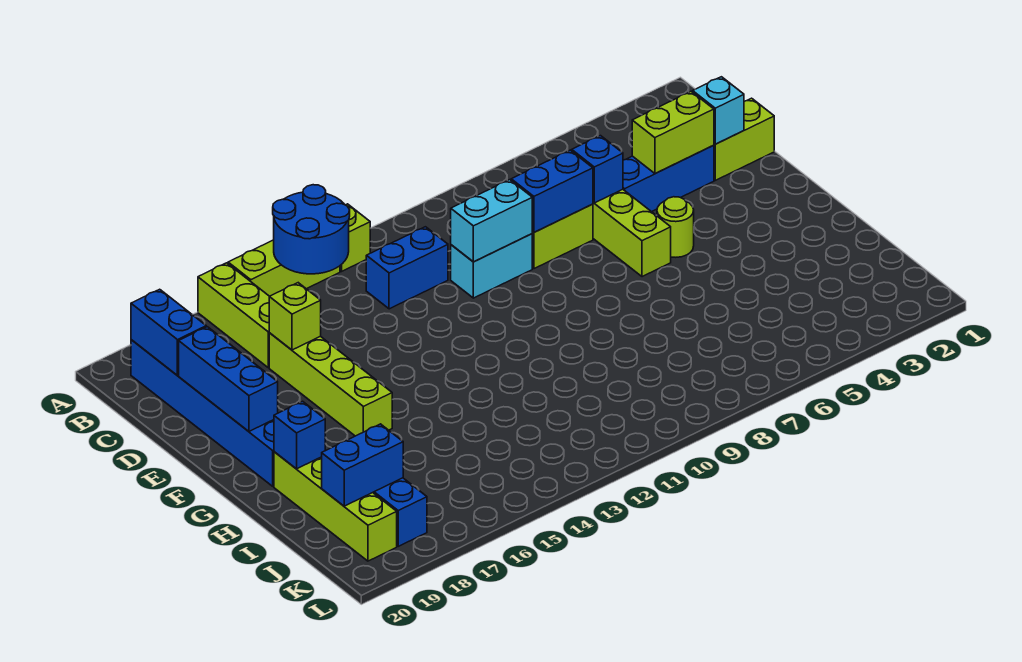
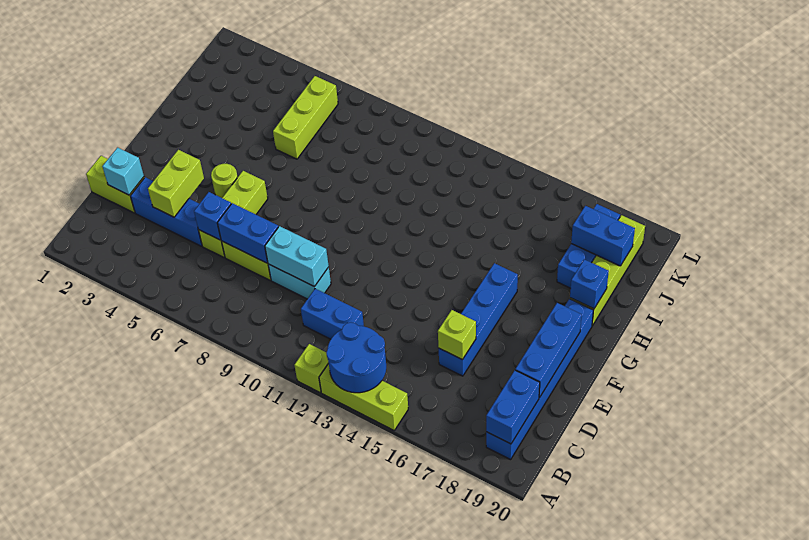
lime brick A16:C16 level 1 -> lime brick I6:K6 level 1
lime brick D3:D4 level 2 -> lime brick D4:E4 level 2
lime brick D16:G16 level 1 -> blue brick D16:G16 level 1

